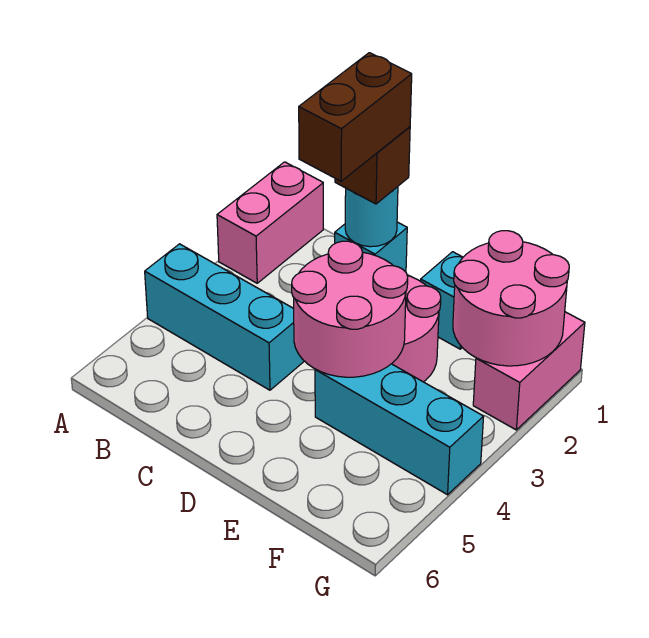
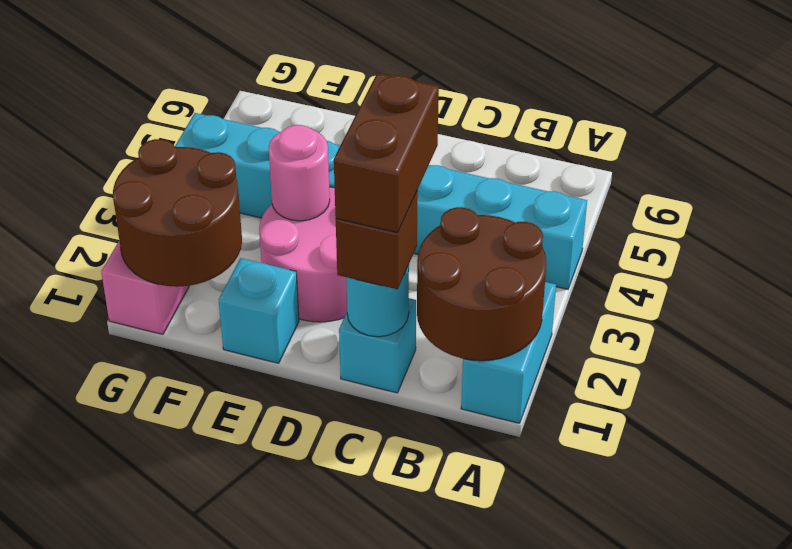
pink brick A1:A2 level 1 -> cyan brick A1:A2 level 1
none -> brown round brick A1:B2 level 2
pink round brick D3:E4 level 2 -> pink round brick E3 level 2
pink round brick F1:G2 level 2 -> brown round brick F1:G2 level 2

